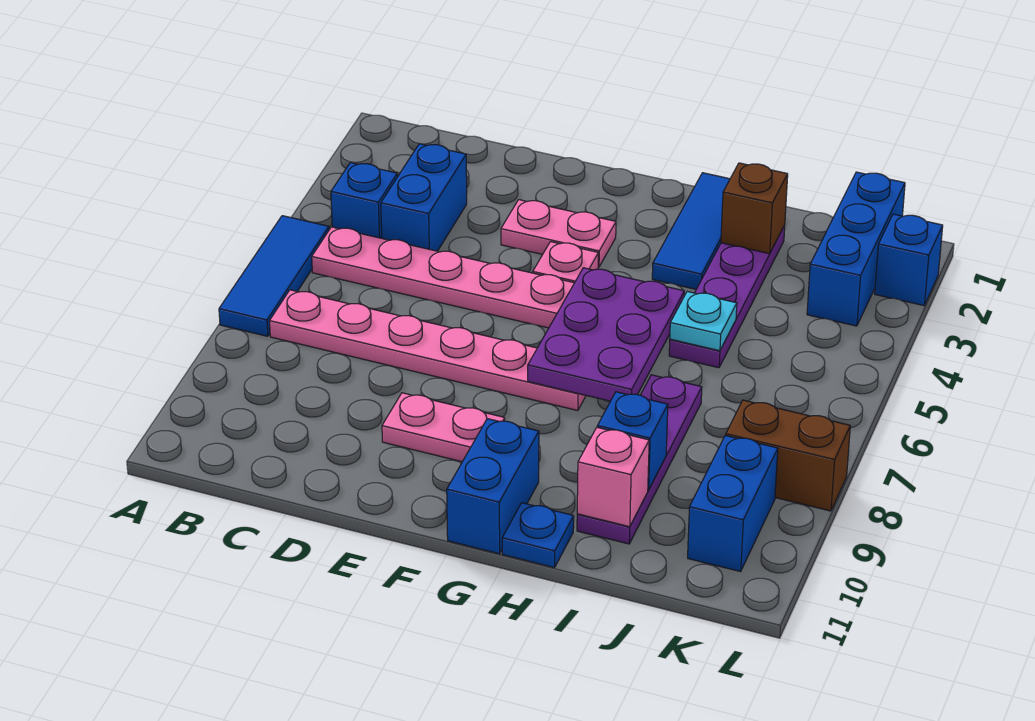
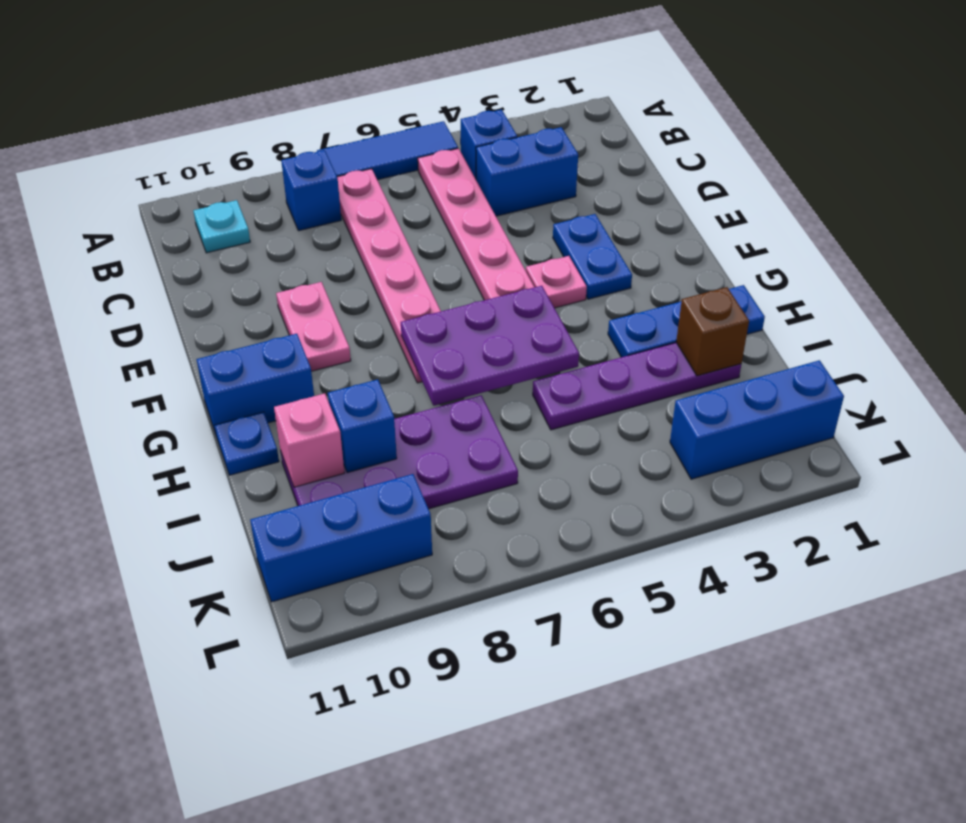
pink plate E3:F3 level 1 -> blue plate E3:F3 level 1
blue tile H1:H3 level 1 -> blue plate H1:H3 level 1
cyan plate I5 level 2 -> cyan plate B10 level 1
purple plate I7:I10 level 1 -> purple plate I7:J10 level 1
brown brick K8:L8 level 1 -> none
blue brick K9:K10 level 1 -> blue brick K9:K11 level 1
blue brick L2 level 1 -> blue brick B8 level 1

